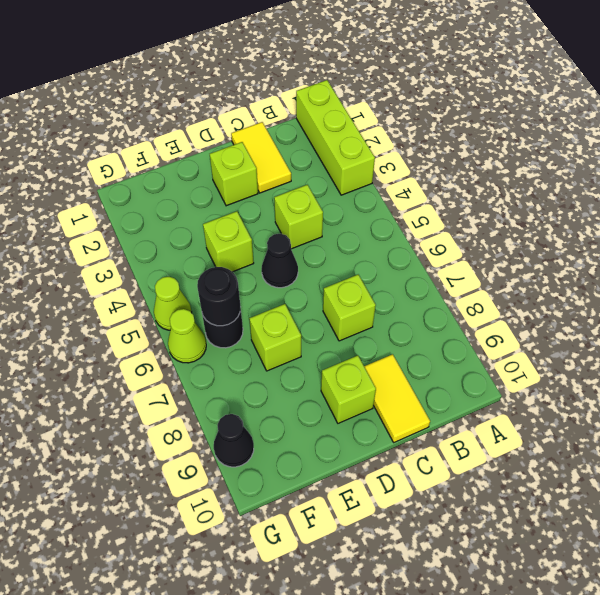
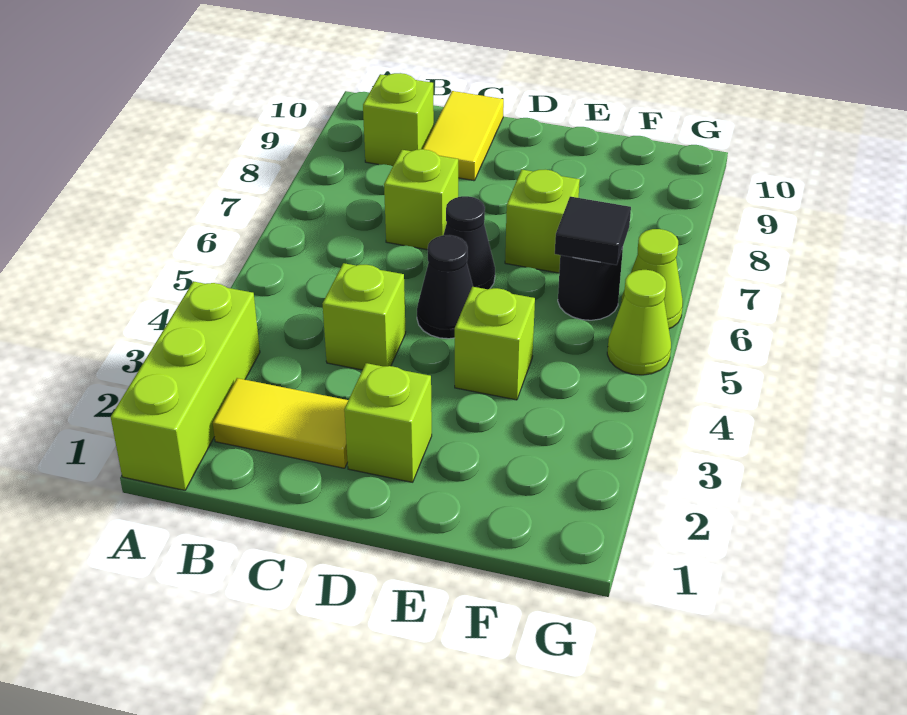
yellow tile C1:C2 level 1 -> yellow tile B2:C2 level 1
lime brick D9 level 1 -> lime brick B9 level 1
black round brick F6 level 2 -> black tile F6 level 2
black cone G9 level 1 -> black cone D6 level 1

